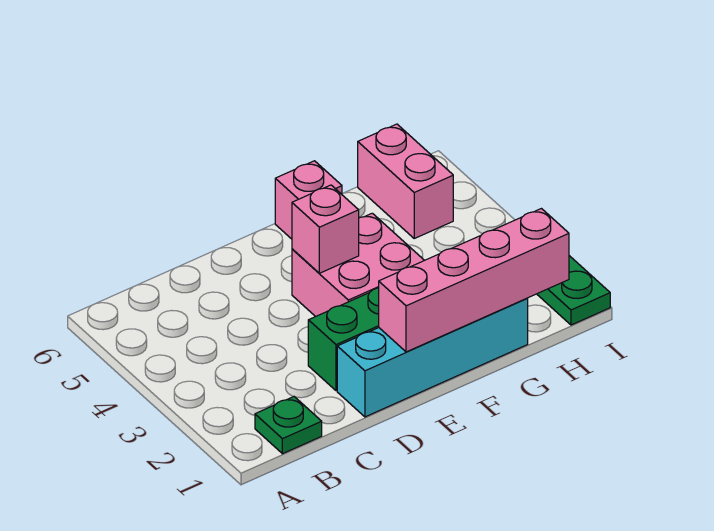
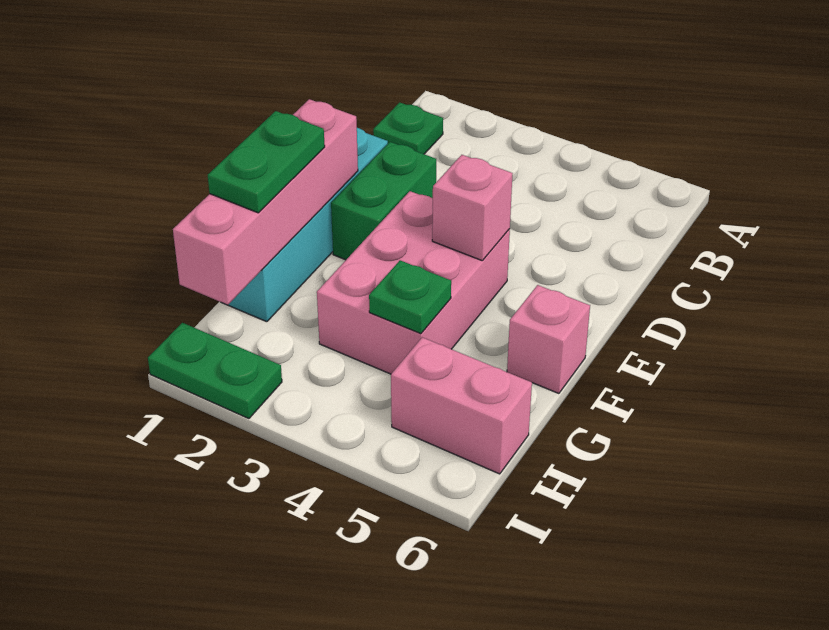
pink brick E3:F4 level 1 -> pink brick E3:G4 level 1
none -> green plate F1:G1 level 3
none -> green plate G4 level 2

